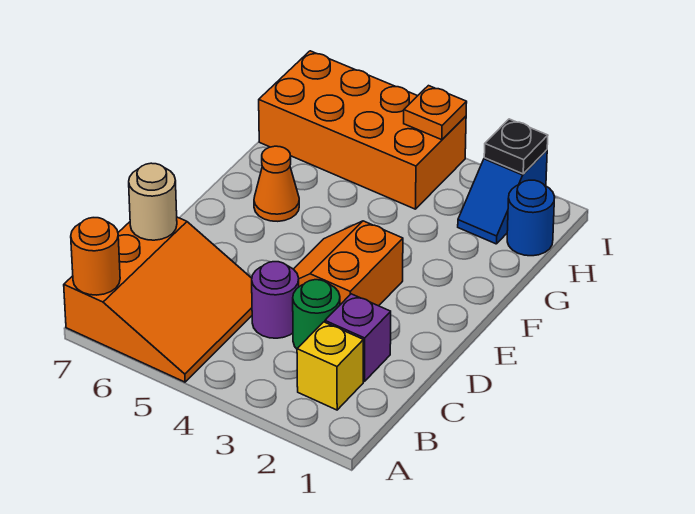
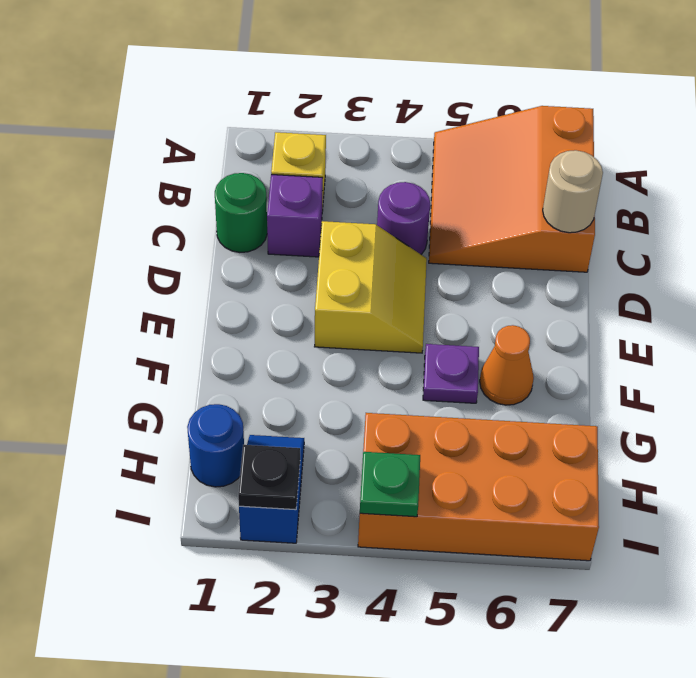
orange round brick A7 level 2 -> none
green round brick C3 level 1 -> green round brick C1 level 1
orange slope D3:E4 level 1 top 3 -> yellow slope D3:E4 level 1 top 3
none -> purple plate F5 level 1
orange plate I4 level 2 -> green plate I4 level 2

